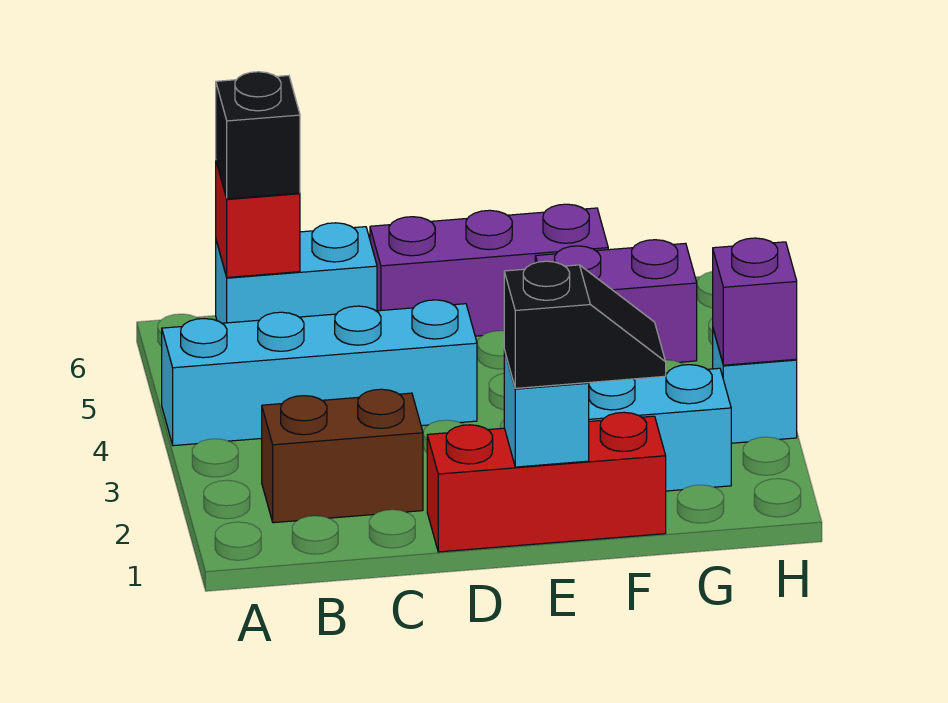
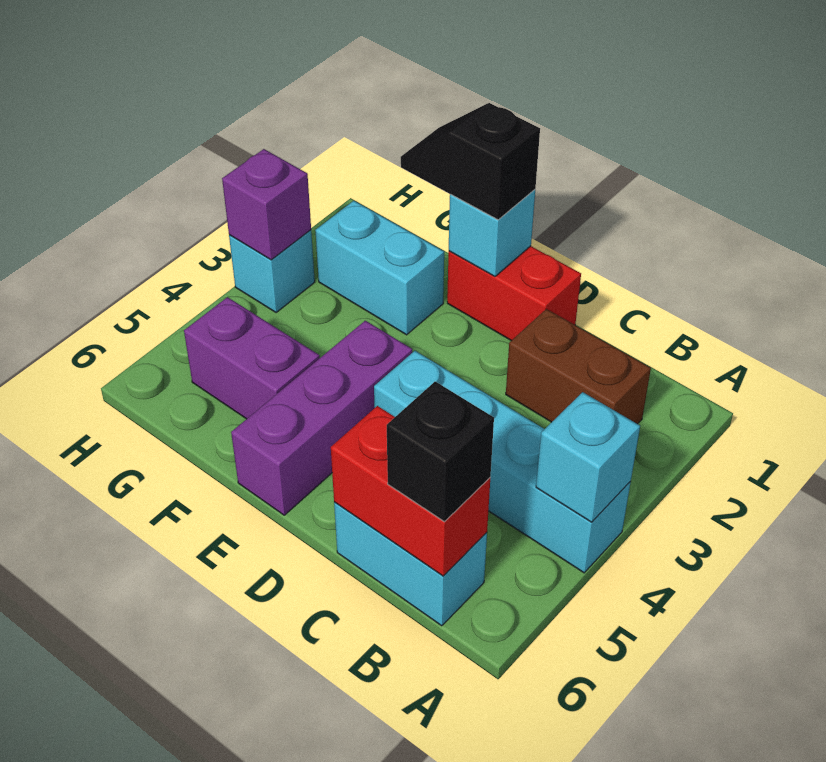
none -> cyan brick A4 level 2
red brick B6 level 2 -> red brick B6:C6 level 2
red brick D1:F1 level 1 -> red brick D1:E1 level 1
purple brick D6:F6 level 1 -> purple brick E4:E6 level 1

